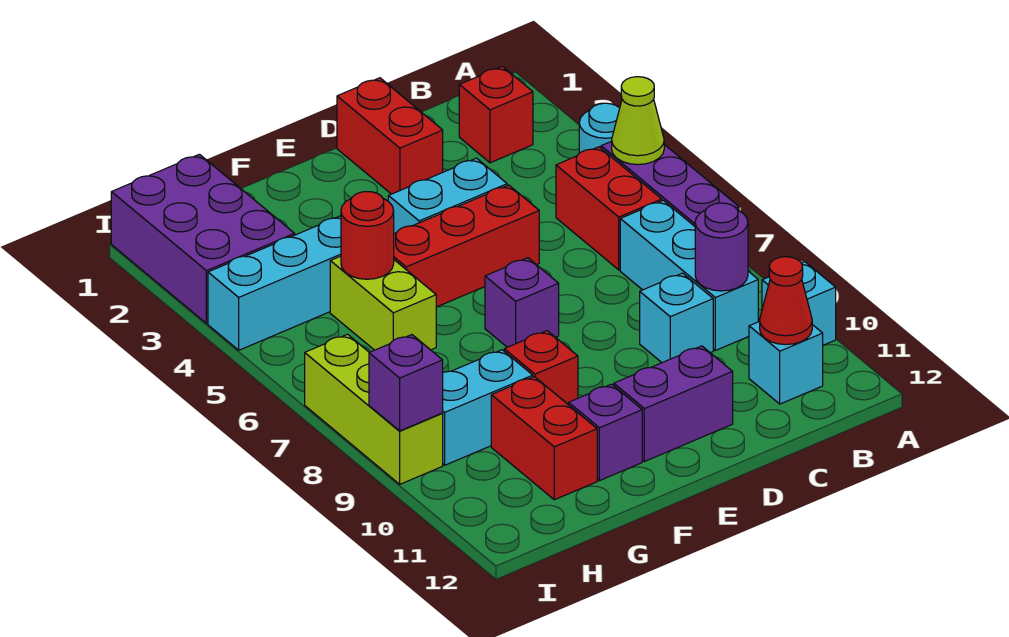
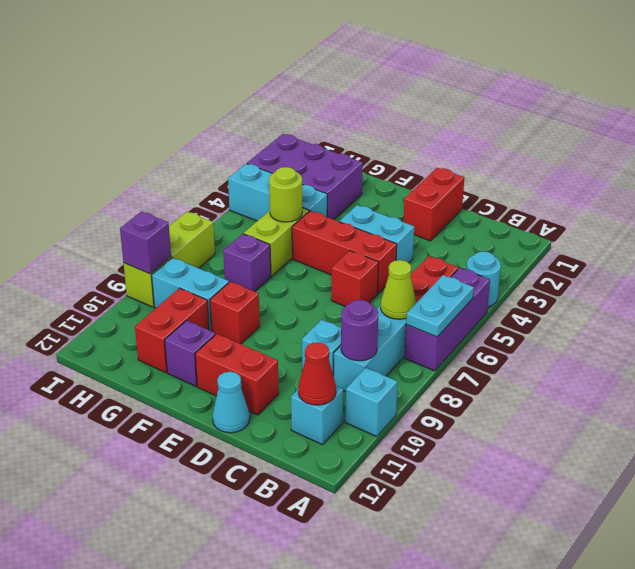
lime cone A5 level 2 -> lime cone B7 level 2
none -> cyan plate A6:A7 level 2
red brick B2 level 1 -> red brick D6 level 1
purple brick D11:E11 level 1 -> red brick D11:E11 level 1
none -> cyan cone D12 level 1
purple brick E7 level 1 -> purple brick G7 level 1
red round brick G5 level 2 -> lime round brick G5 level 2
purple brick H1:I3 level 1 -> purple brick G2:I3 level 1

